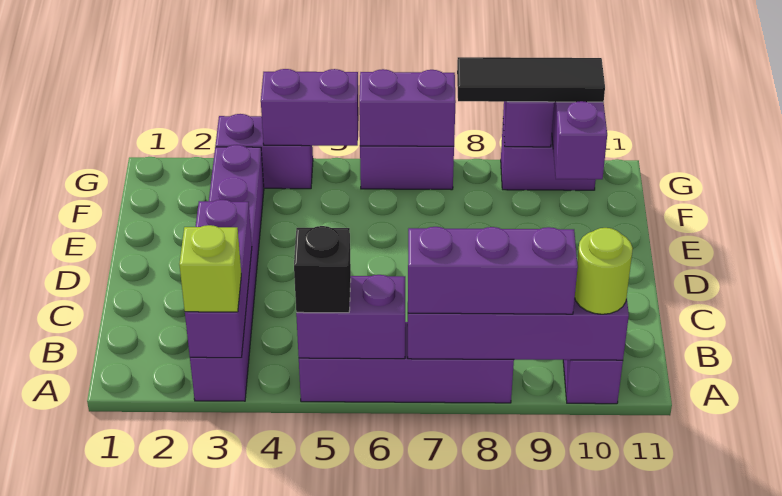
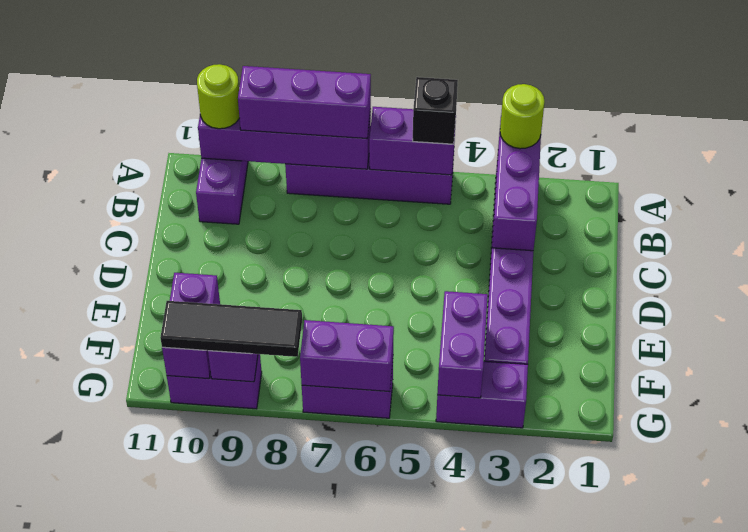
lime brick A3 level 3 -> lime round brick A3 level 3
purple brick G4:G5 level 2 -> purple brick F4:G4 level 2

